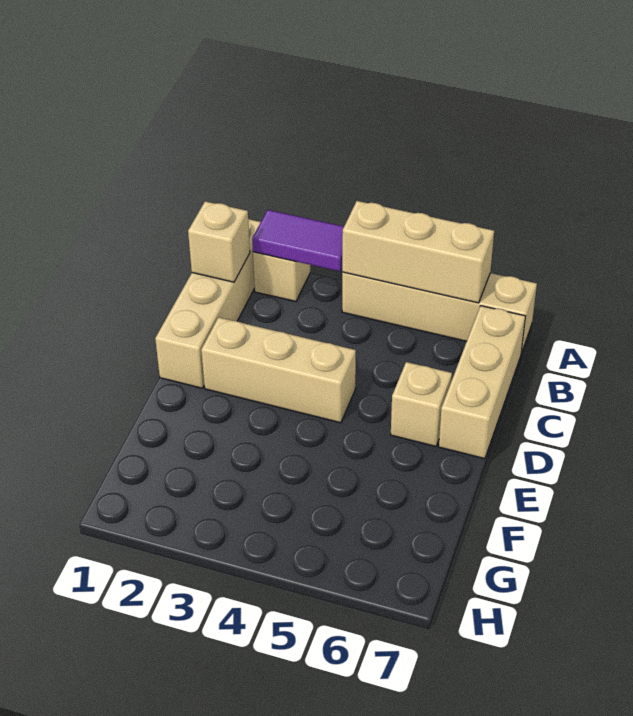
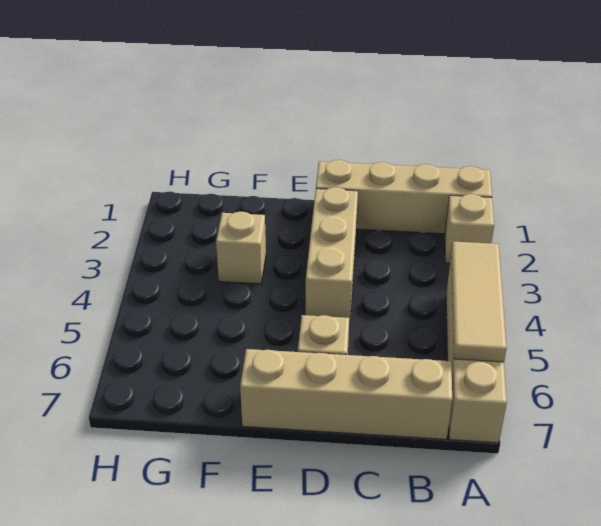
purple tile A2:A3 level 2 -> none
tan brick A4:A6 level 2 -> tan tile A4:A6 level 2
tan brick B1 level 2 -> tan brick F3 level 1
tan brick B7:D7 level 1 -> tan brick B7:E7 level 1

